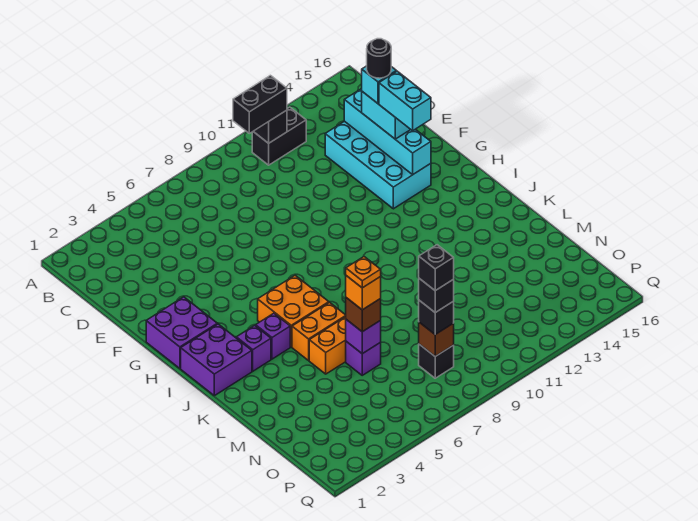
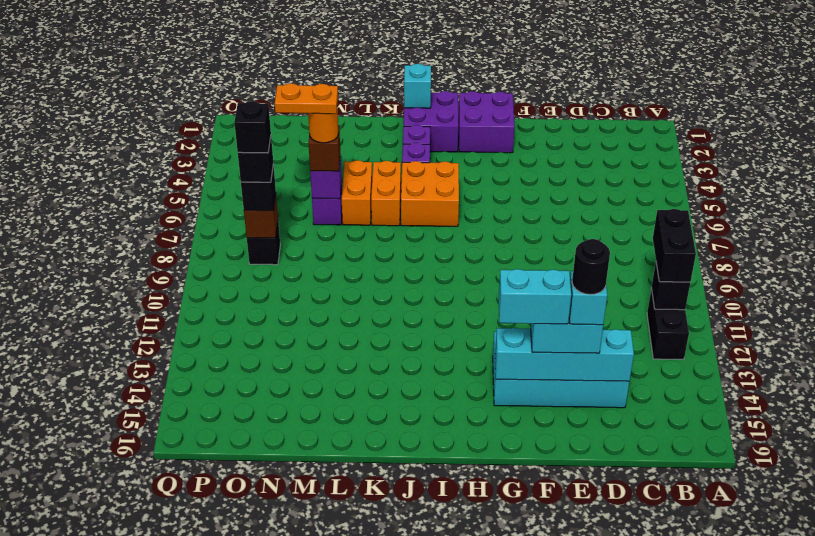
none -> cyan brick J1 level 2
orange brick M6 level 4 -> orange round brick M6 level 4
orange plate M6 level 5 -> orange plate M6:N6 level 5

